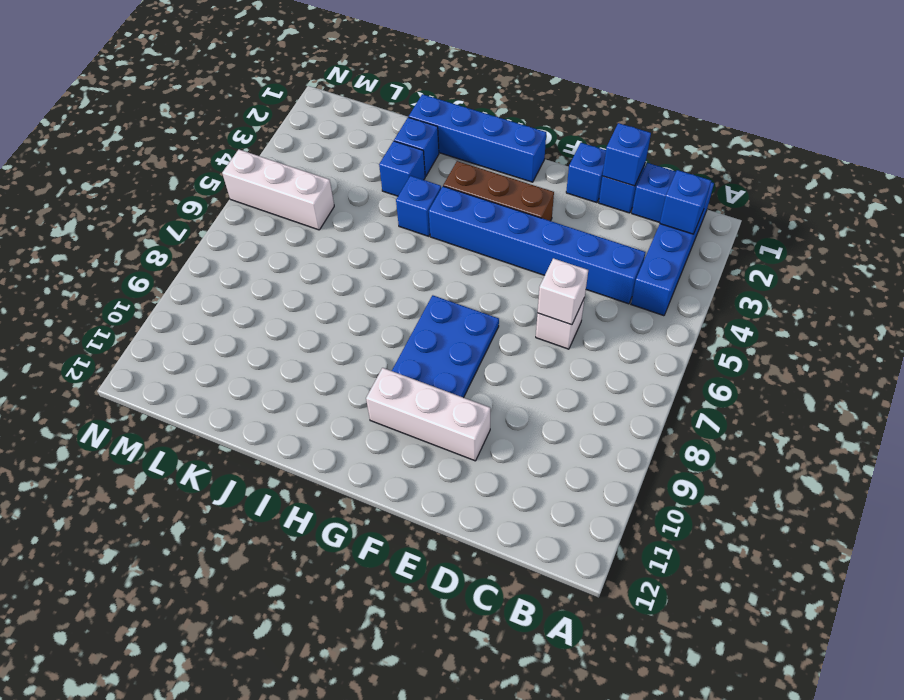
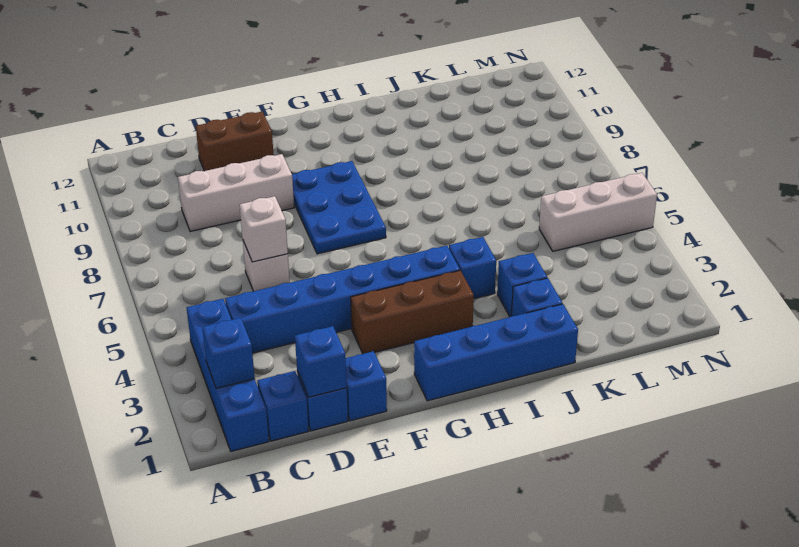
none -> brown brick D11:E11 level 1
white brick E10:G10 level 1 -> white brick C9:E9 level 1

